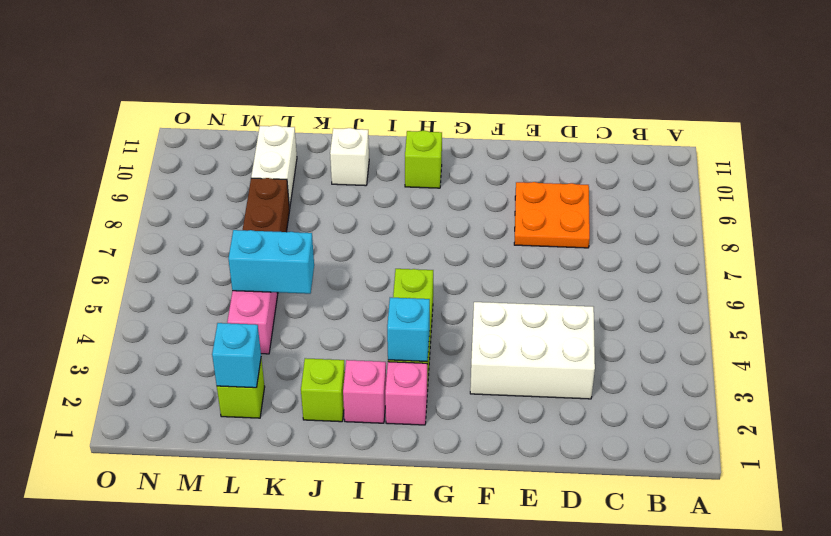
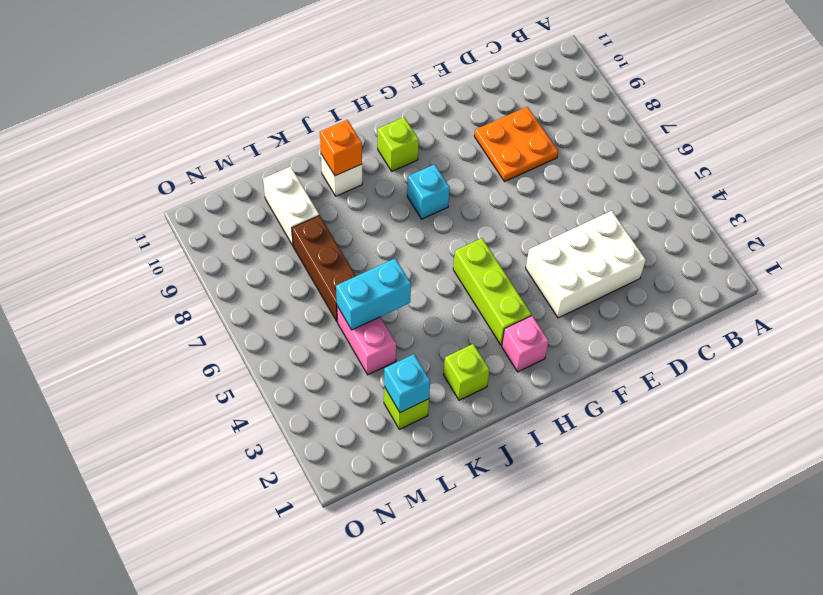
cyan brick H3 level 2 -> cyan brick H8 level 1
pink brick I2 level 1 -> none
none -> orange brick J10 level 2

